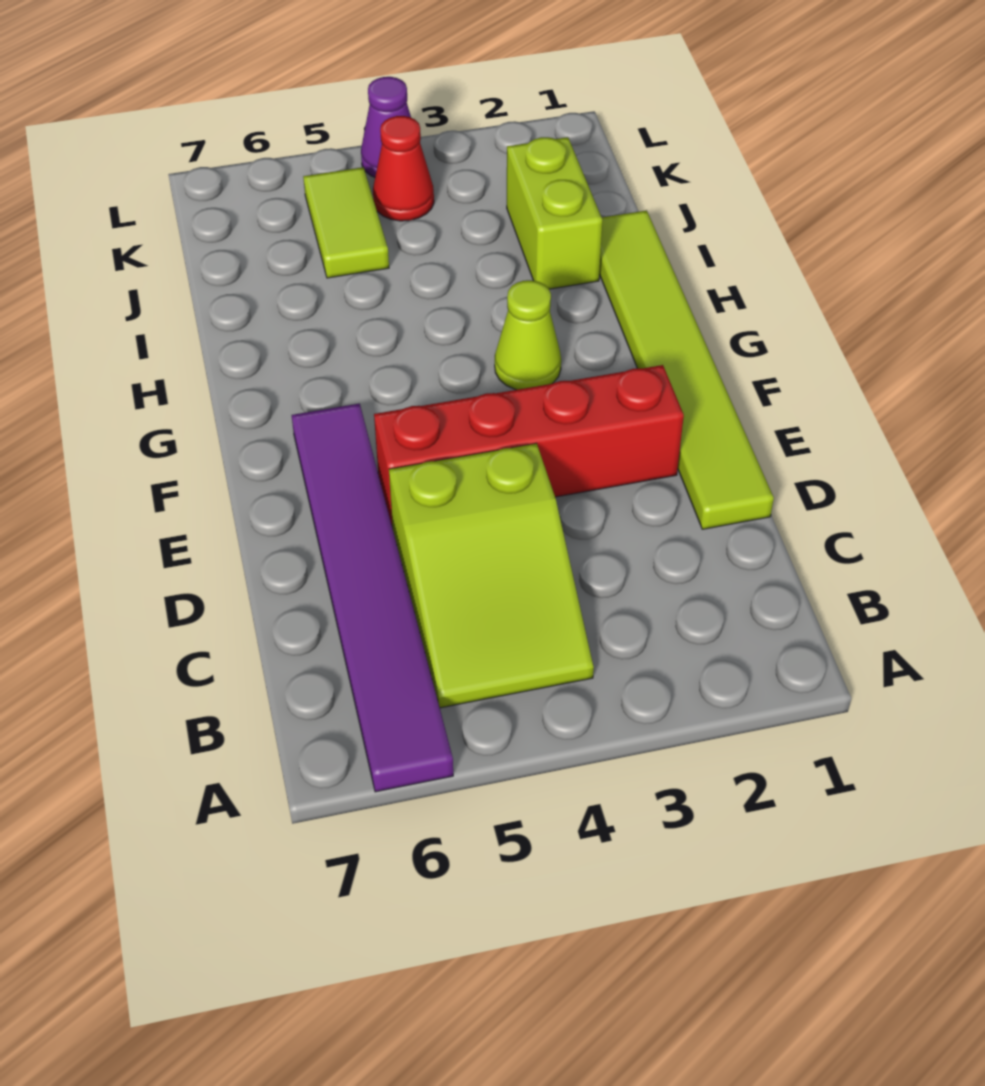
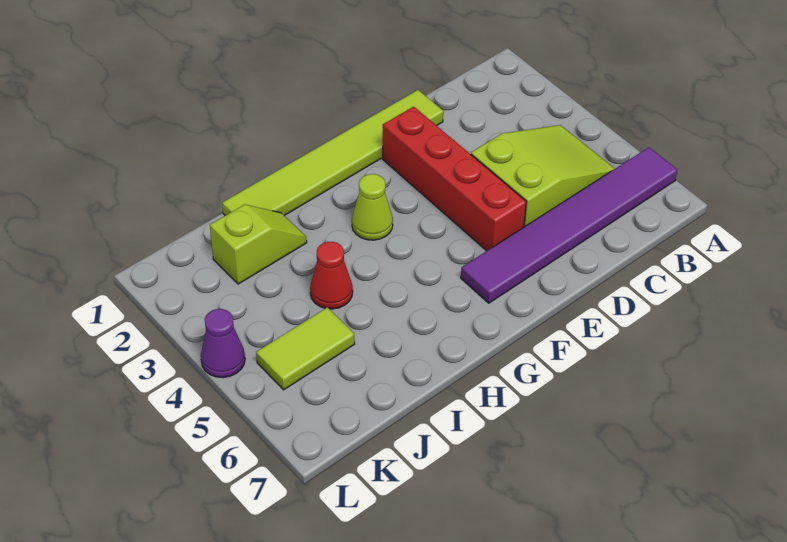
lime brick I2:J2 level 1 -> lime slope I2:J2 level 1 top J
red cone K4 level 1 -> red cone I4 level 1

